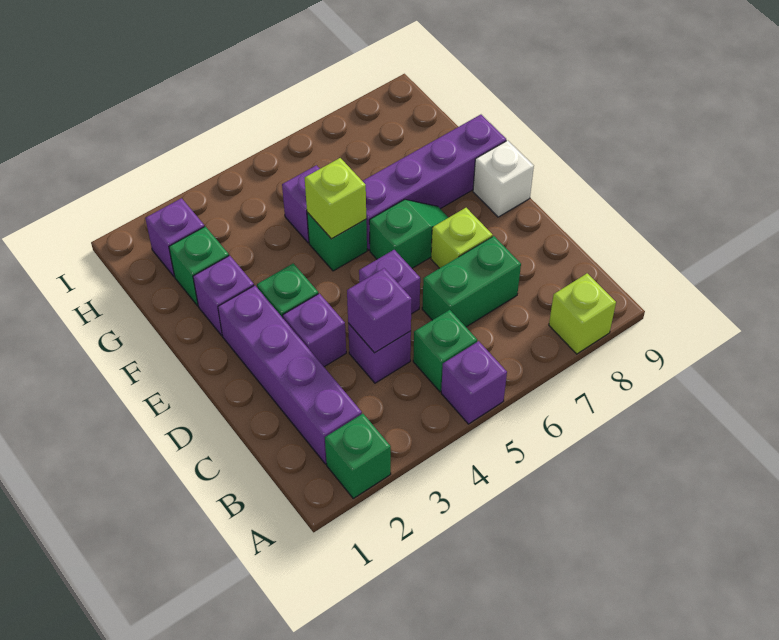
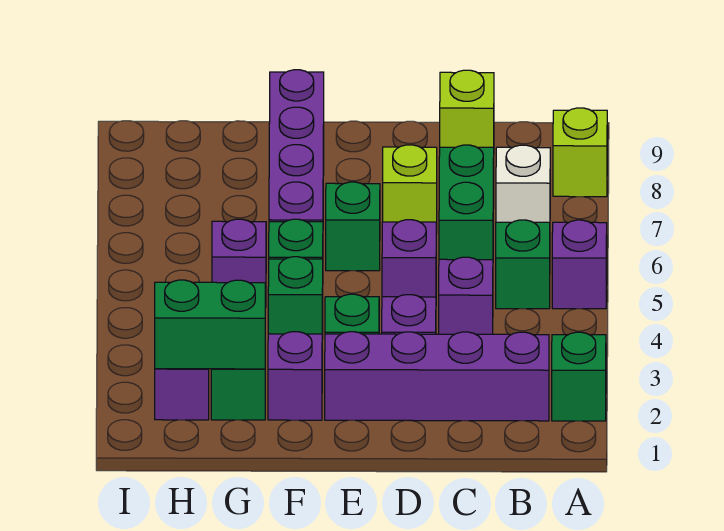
purple brick C4 level 2 -> none
white brick E9 level 1 -> white brick B7 level 1
none -> green brick F4 level 1
lime brick F5 level 2 -> lime brick C9 level 1
none -> green brick G2:H2 level 2

